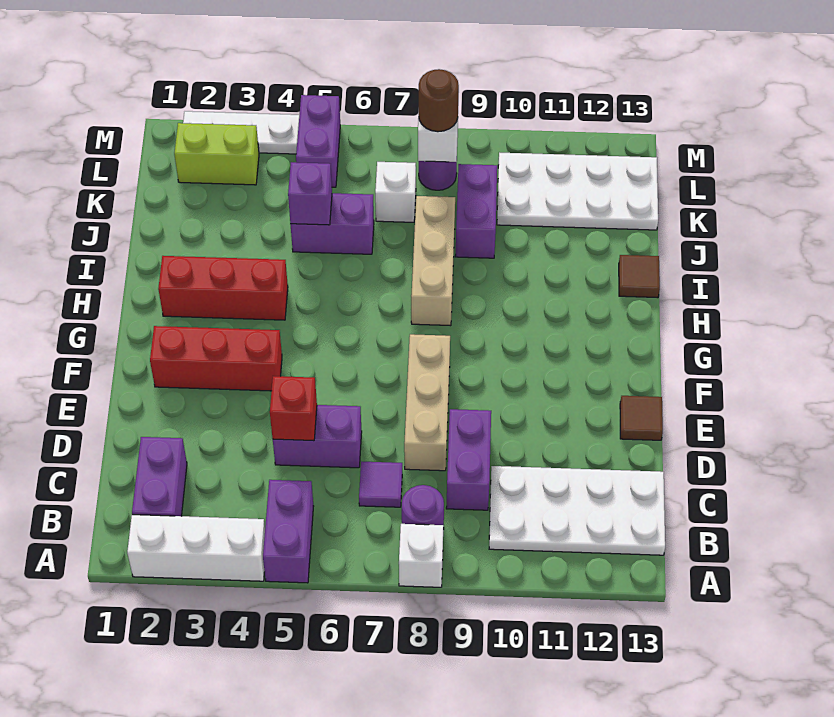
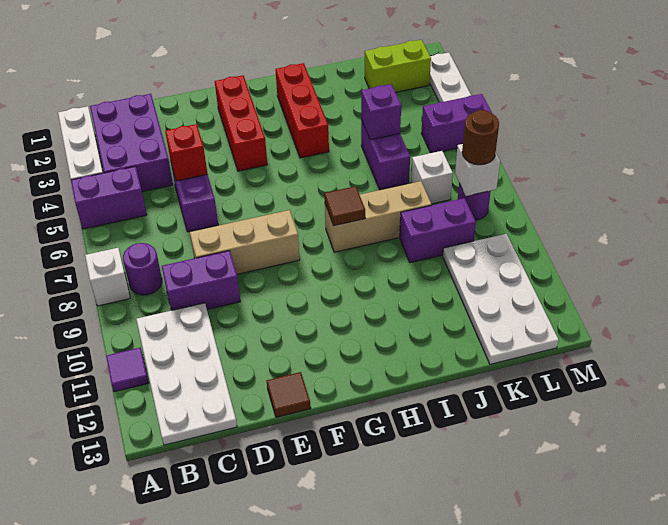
purple brick B2:C2 level 1 -> purple brick B2:C4 level 1
purple tile C7 level 1 -> purple tile A11 level 1
brown tile I13 level 1 -> brown tile H8 level 2
lime brick L2:L3 level 1 -> lime brick K2:L2 level 1

